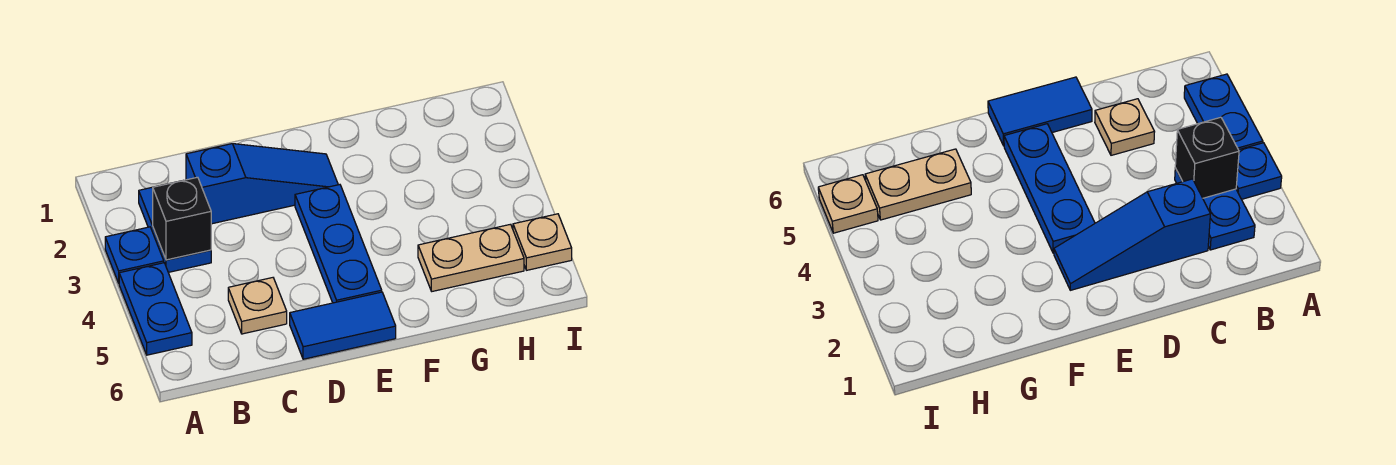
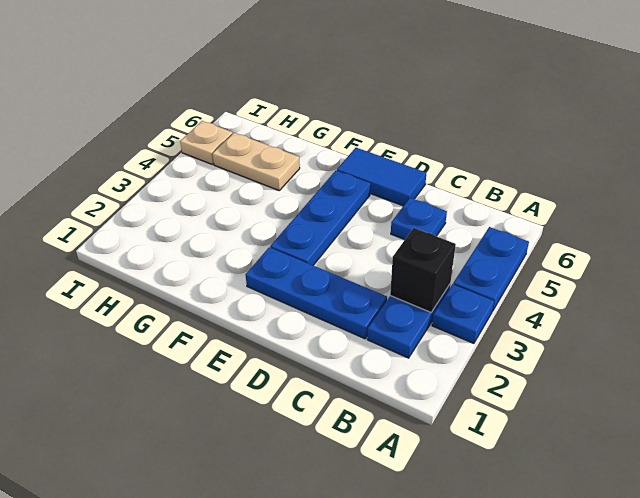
blue slope C2:E2 level 1 top C -> blue plate C2:E2 level 1
tan plate C5 level 1 -> blue plate C5 level 1

